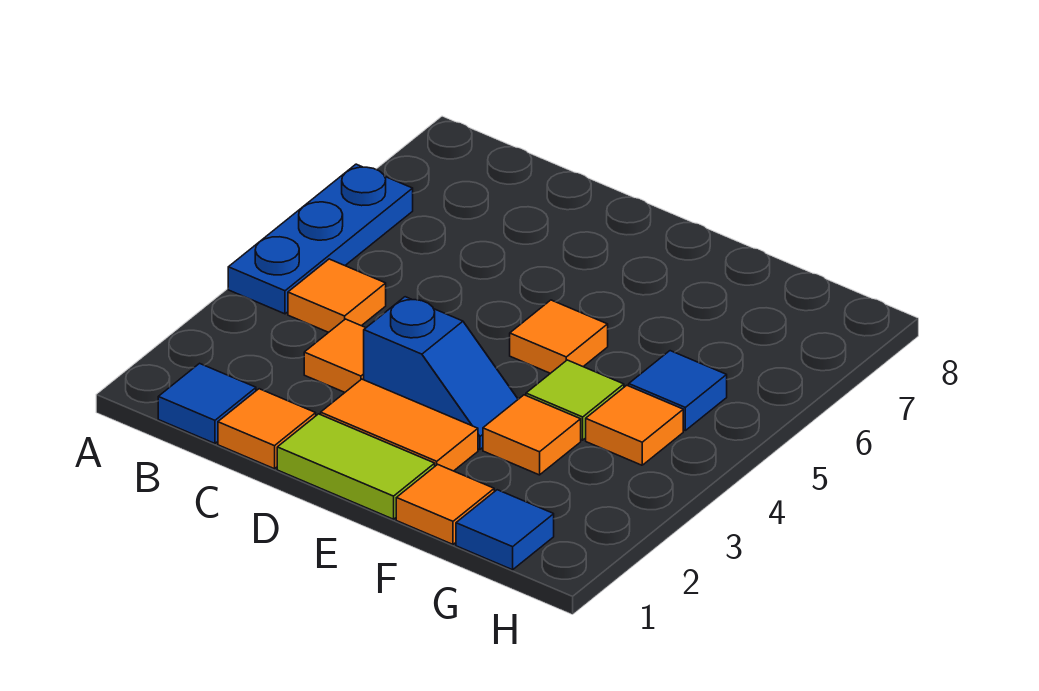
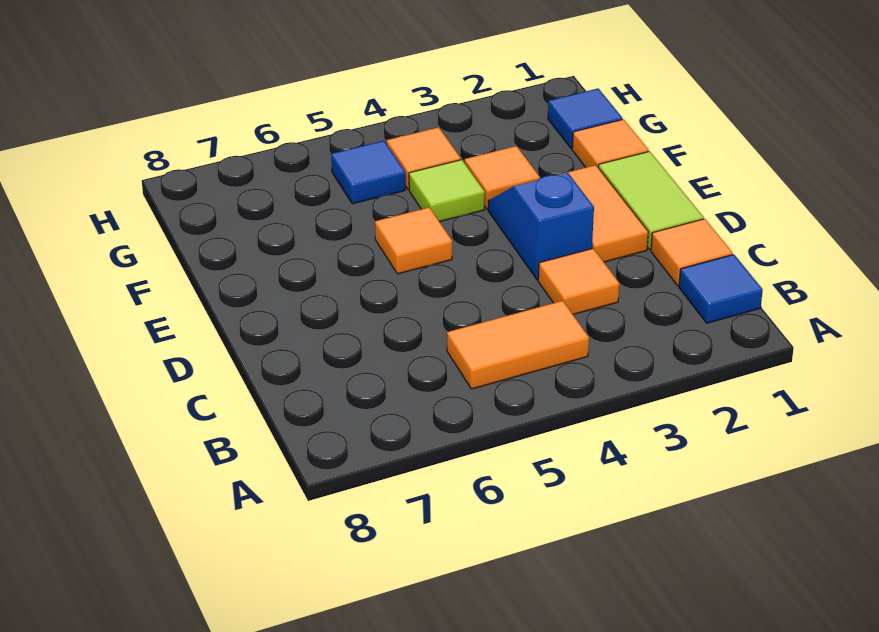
blue plate A4:A6 level 1 -> none
orange tile B4 level 1 -> orange tile B4:B5 level 1

